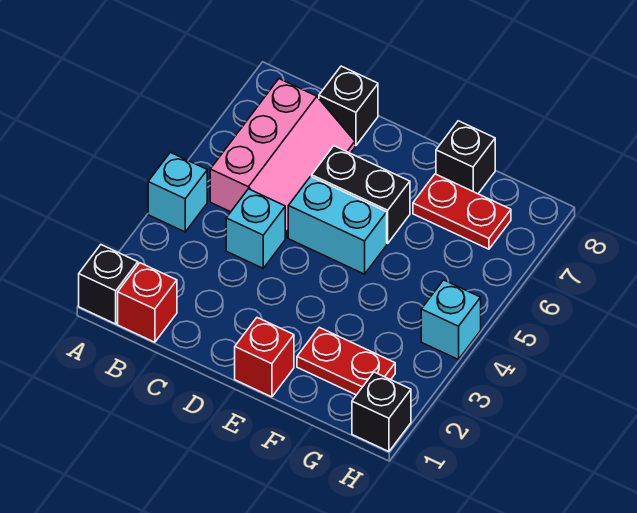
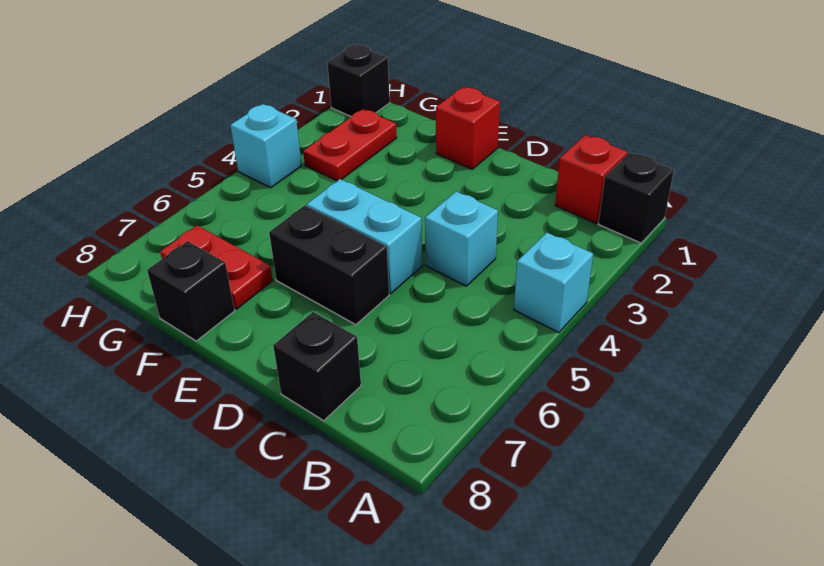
pink slope B5:C7 level 1 top B -> none
red plate F2:G2 level 1 -> red plate G2:G3 level 1

